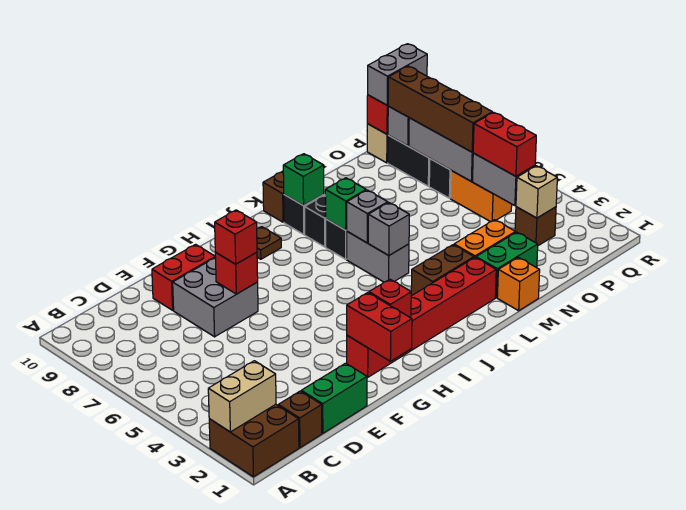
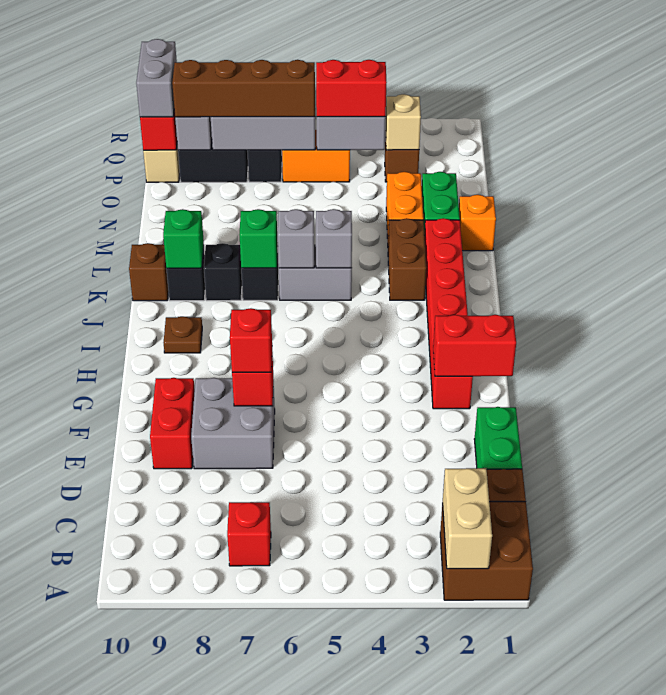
red brick H2 level 2 -> red brick B7 level 1

